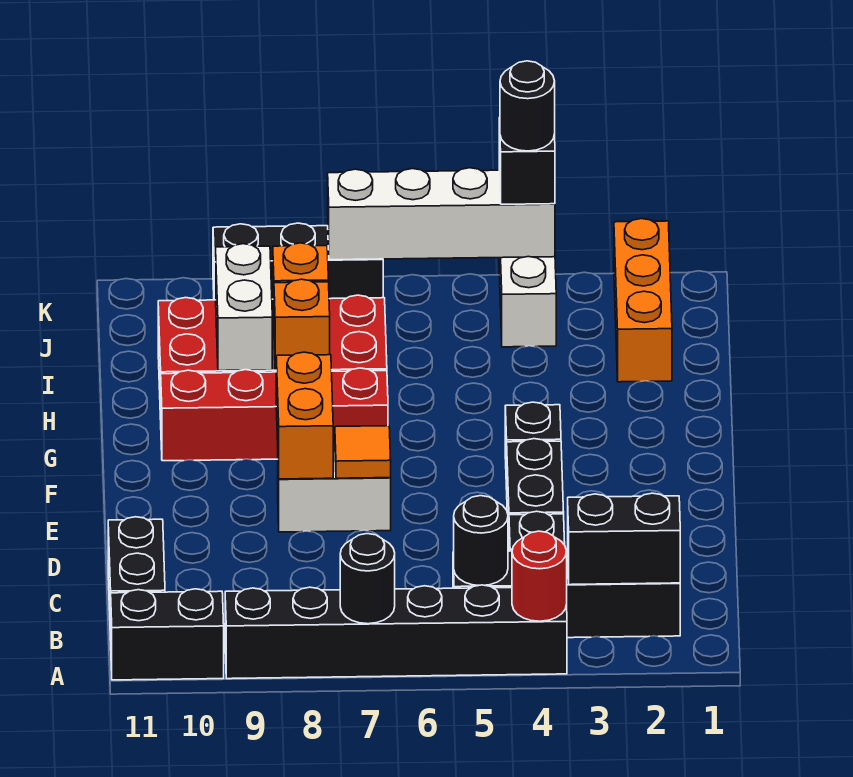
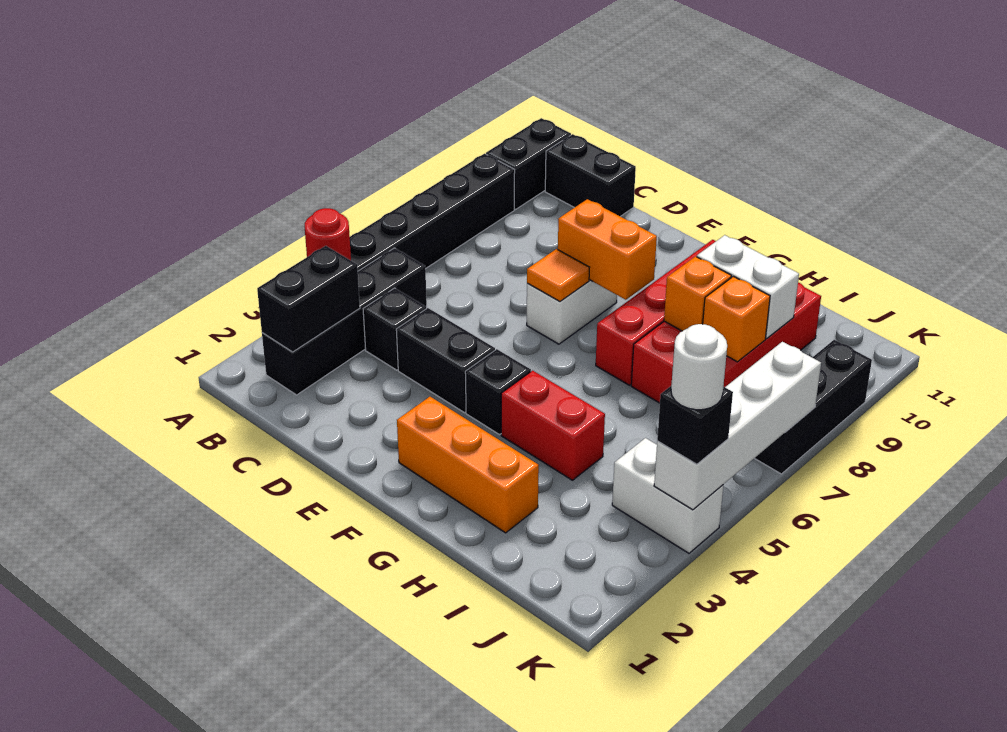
black round brick A7 level 2 -> none
black round brick B5 level 2 -> none
none -> red brick G4:H4 level 1
orange brick I2:K2 level 1 -> orange brick F2:H2 level 1
black round brick K4 level 4 -> white round brick K4 level 4

